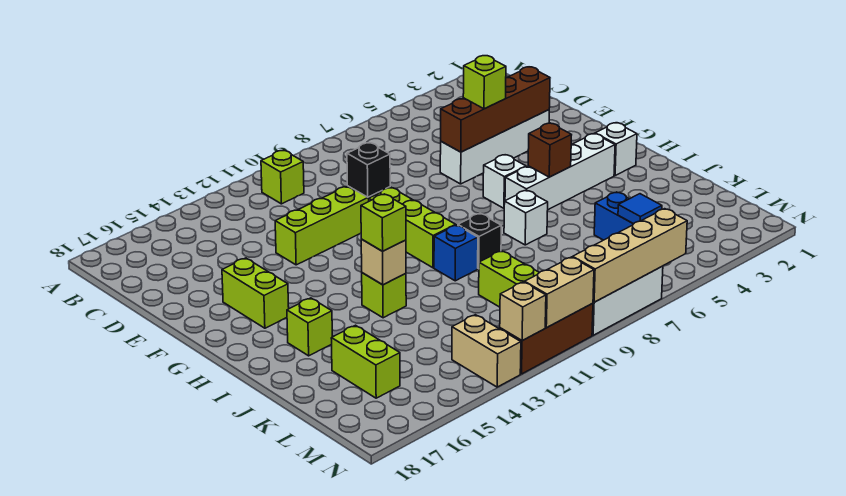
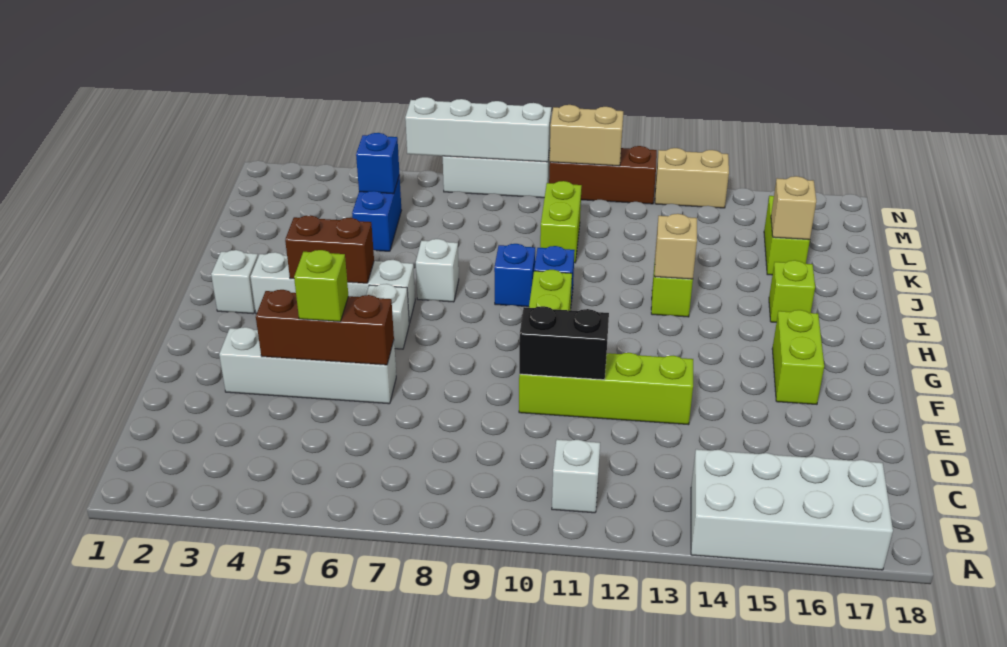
none -> white brick A14:B17 level 1
lime brick B11 level 1 -> white brick B11 level 1
brown brick E3:E6 level 2 -> brown brick E4:E6 level 2
black brick E10 level 2 -> black brick E10:E11 level 2
brown brick H5 level 2 -> brown brick H4:H5 level 2
black brick I9 level 1 -> blue brick I9 level 1
lime brick I13 level 3 -> none
blue tile L5 level 2 -> blue brick L5 level 2
tan brick M13:N13 level 1 -> tan brick N13:N14 level 1
tan brick N6:N9 level 2 -> white brick N6:N9 level 2
tan brick N12 level 2 -> tan brick K16 level 2

